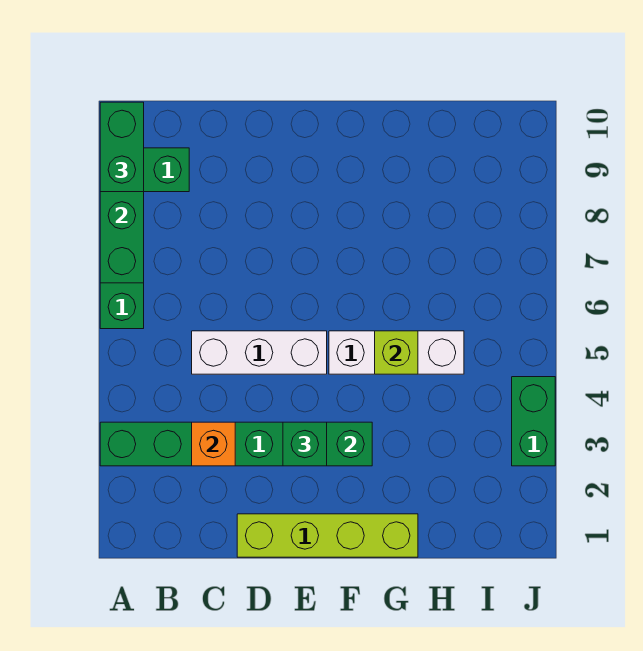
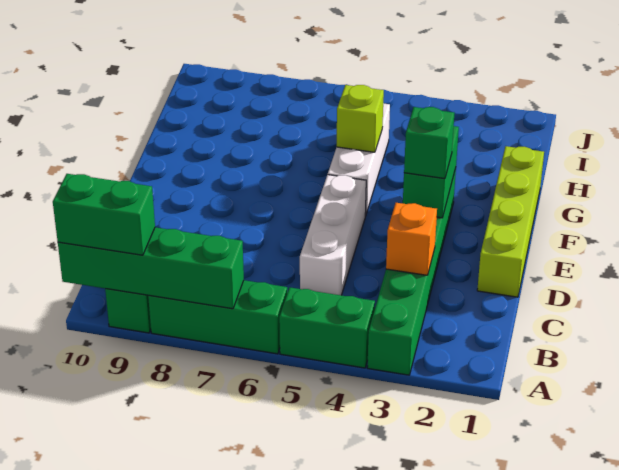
green brick J3:J4 level 1 -> green brick A4:A5 level 1

